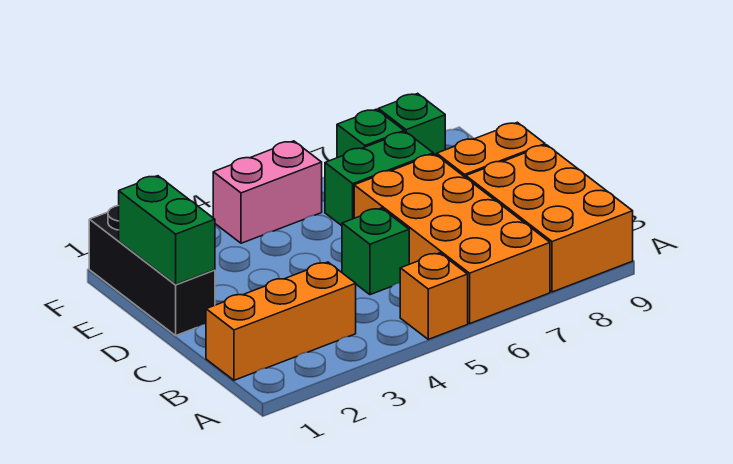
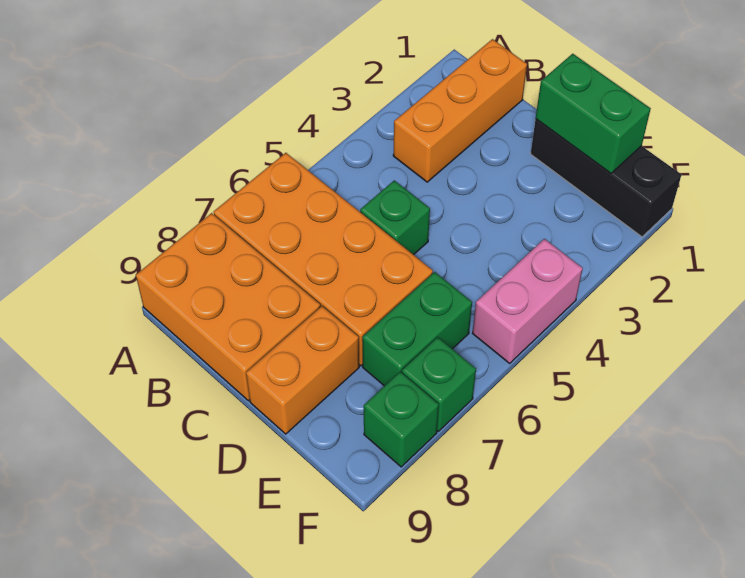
orange brick A5 level 1 -> none

